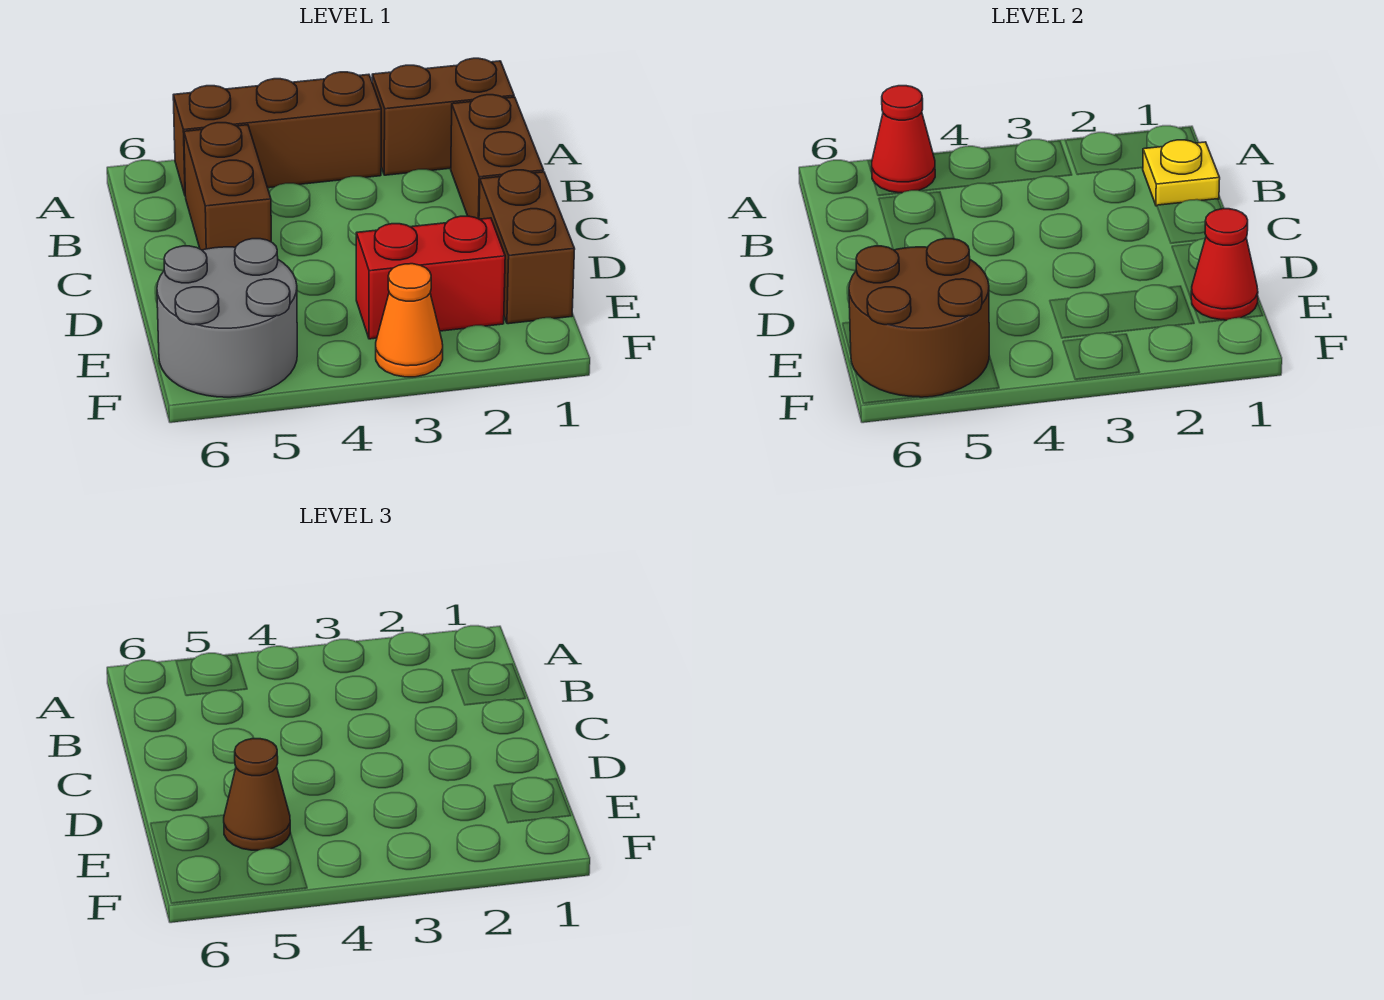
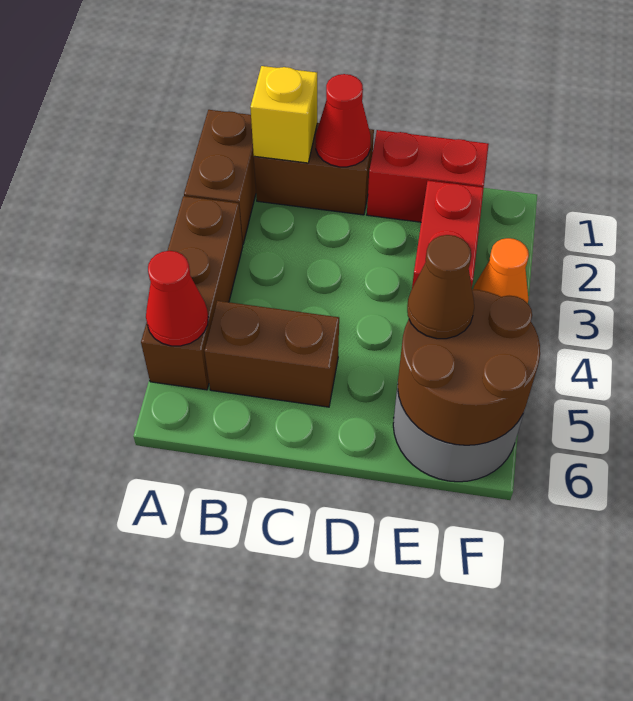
yellow plate B1 level 2 -> yellow brick B1 level 2
brown brick D1:E1 level 1 -> red brick D1:E1 level 1
red cone E1 level 2 -> red cone C1 level 2

